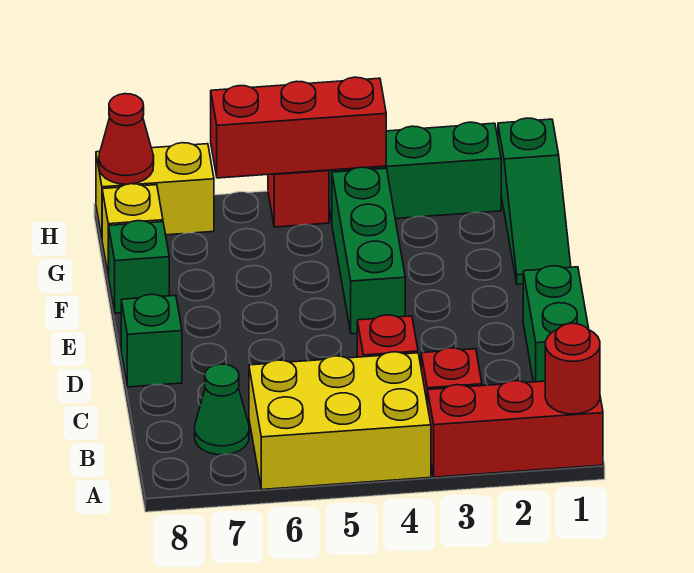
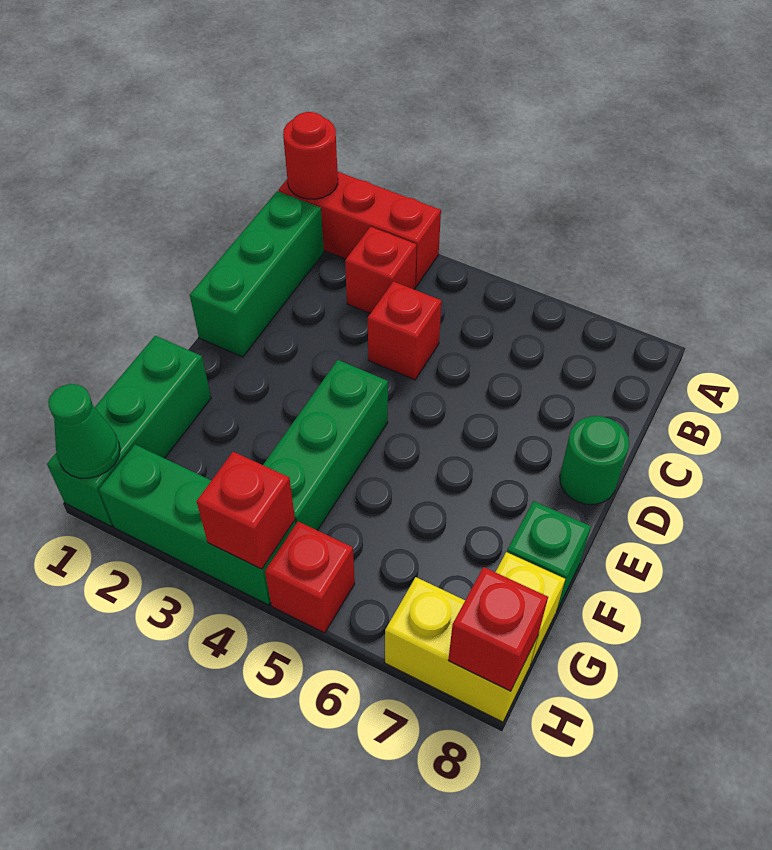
yellow brick A4:B6 level 1 -> none
green cone B7 level 1 -> green cone H1 level 2
green brick C1:D1 level 1 -> green brick B1:D1 level 1
green brick D8 level 1 -> green round brick D8 level 1
green slope F1:H1 level 1 top H -> green brick F1:H1 level 1
red brick H4:H6 level 2 -> red brick H4 level 2
red cone H8 level 2 -> red brick H8 level 2

